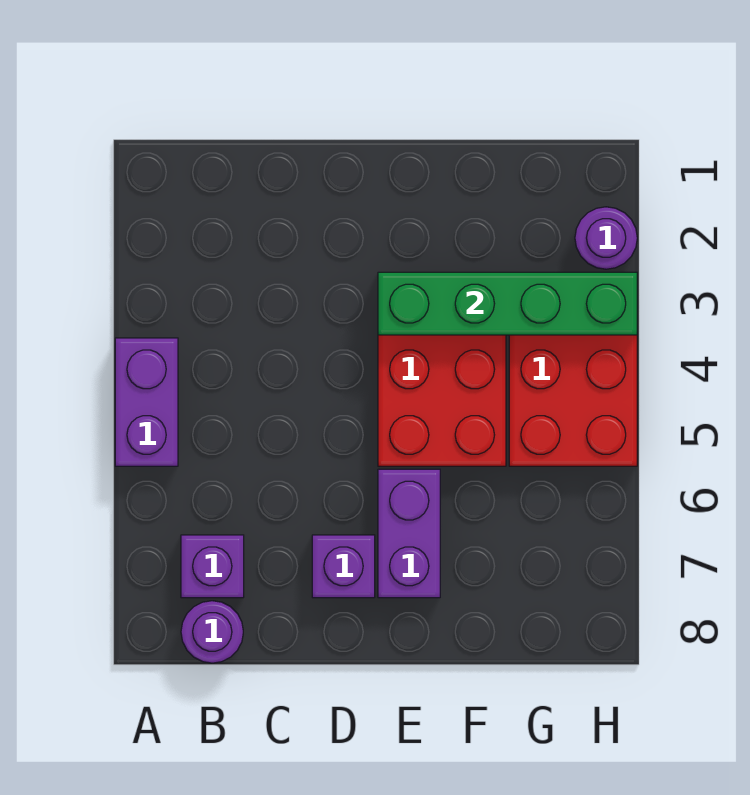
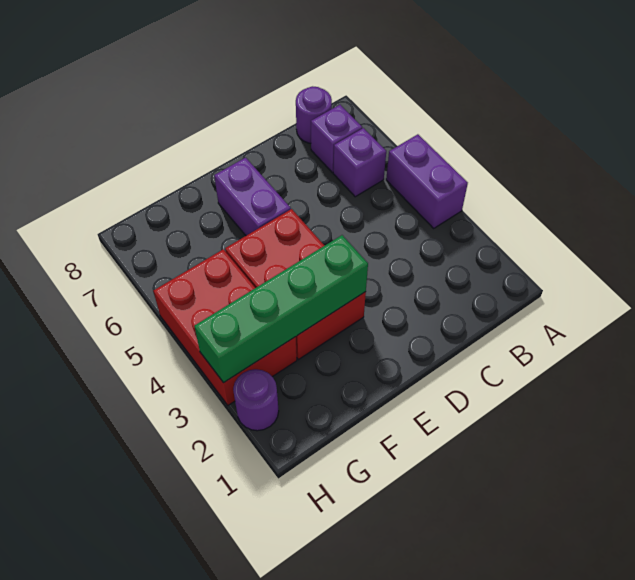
purple brick D7 level 1 -> purple brick B6 level 1

